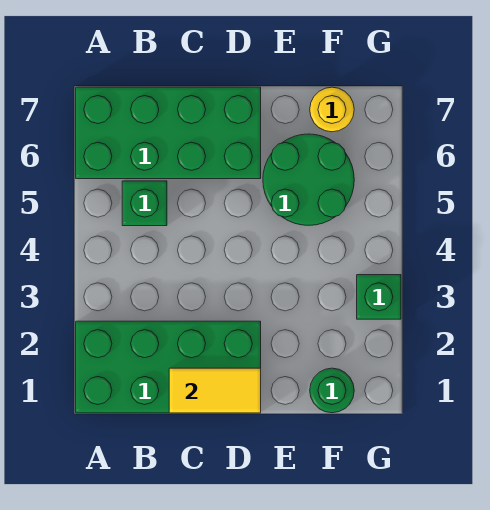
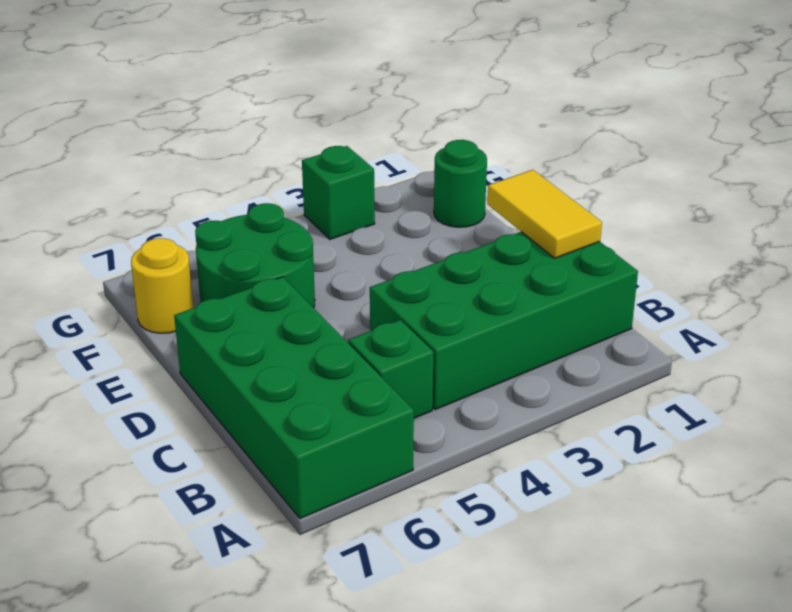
green brick A1:D2 level 1 -> green brick B1:C4 level 1

